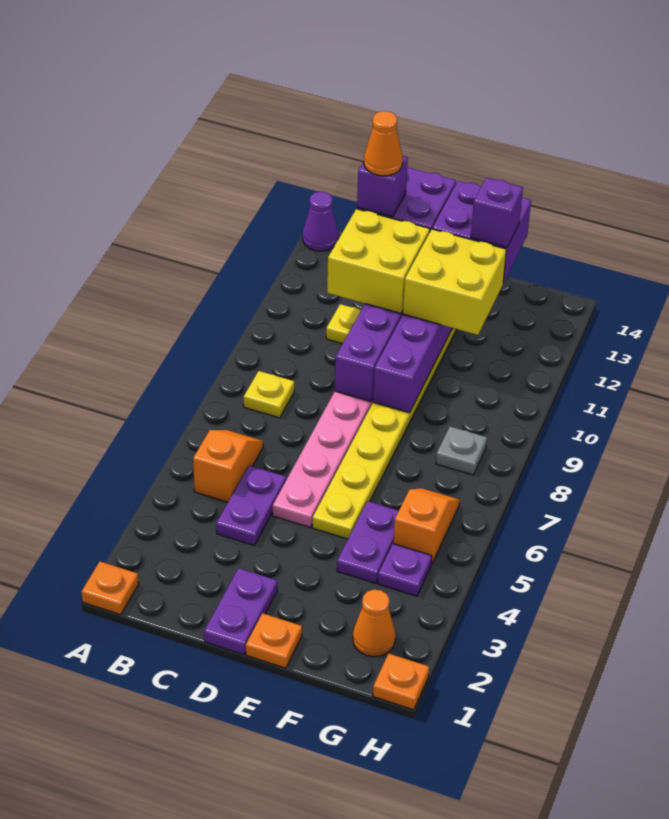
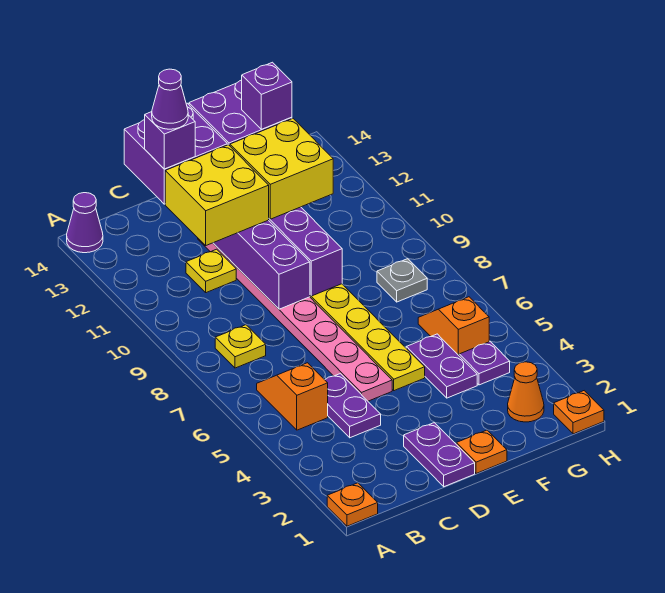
orange cone C13 level 5 -> purple cone C13 level 5

